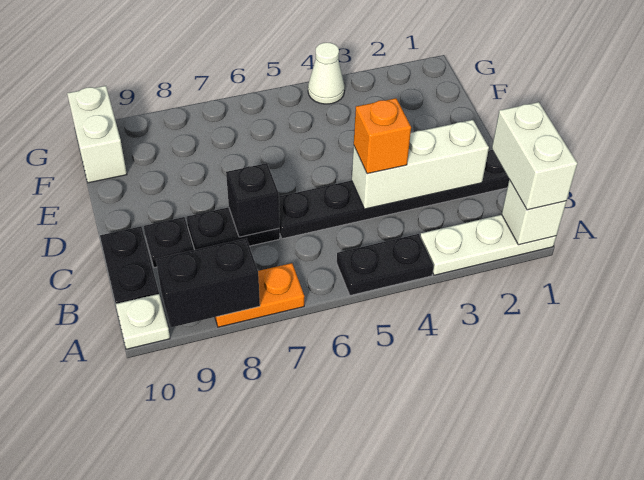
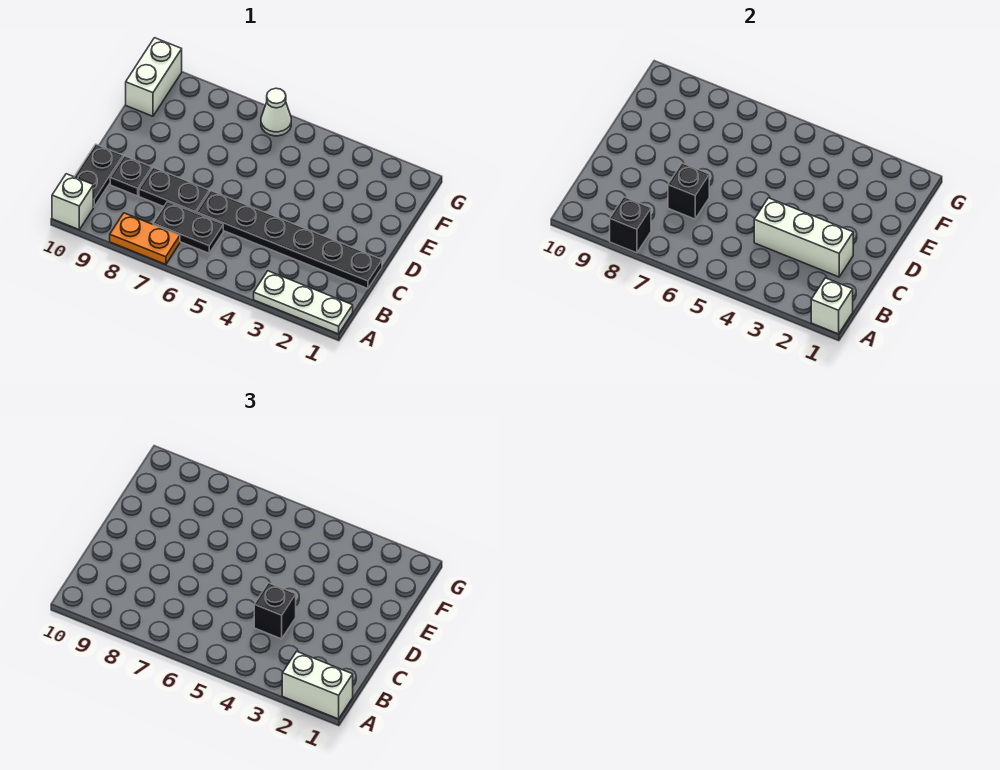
white brick A1:B1 level 3 -> white brick A1:A2 level 3
black plate A4:A5 level 1 -> black plate B6:B7 level 1
black brick A8:A9 level 2 -> black brick A8 level 2
white plate A10 level 1 -> white brick A10 level 1
orange brick C4 level 3 -> black brick C4 level 3
white cone G4 level 1 -> white cone G6 level 1

